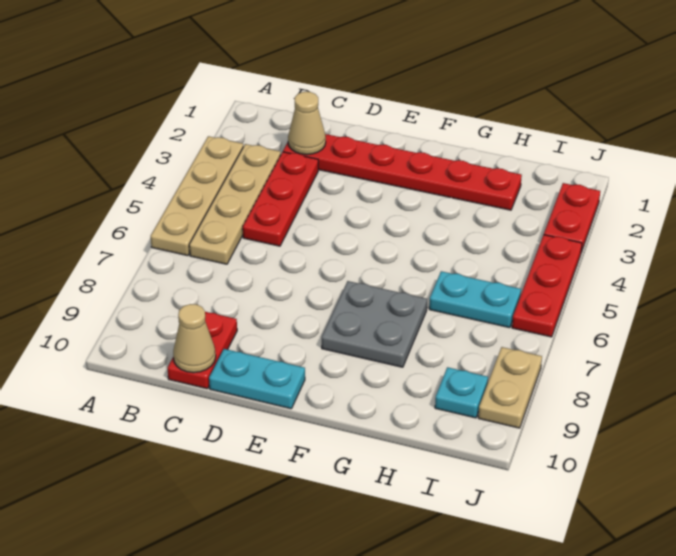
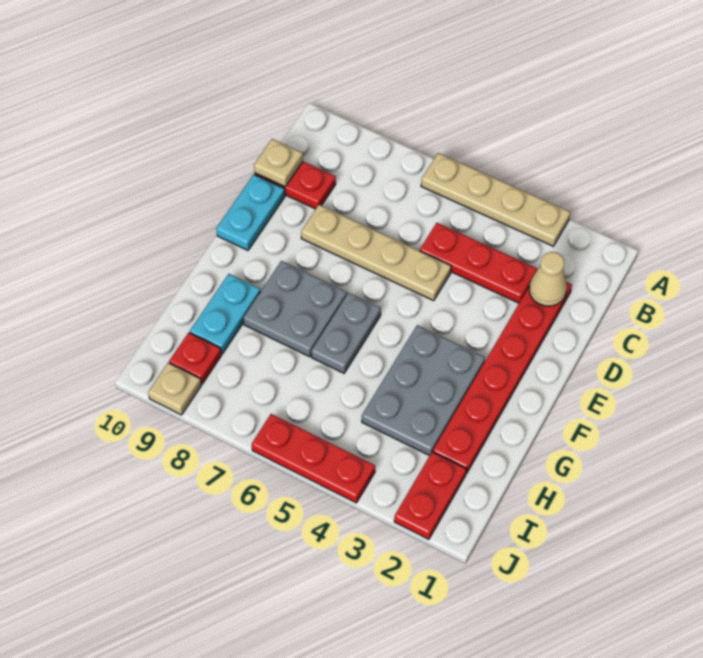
tan plate B3:B6 level 1 -> tan plate D5:D8 level 1
tan cone C10 level 2 -> tan plate C10 level 2
none -> grey plate F3:H4 level 1
none -> grey plate F6:G6 level 1
cyan plate H6:I6 level 1 -> cyan plate G9:H9 level 1
cyan plate I9 level 1 -> red plate I9 level 1
red plate J2:J3 level 1 -> red plate I2:J2 level 1
tan plate J8:J9 level 1 -> tan plate J9 level 1

